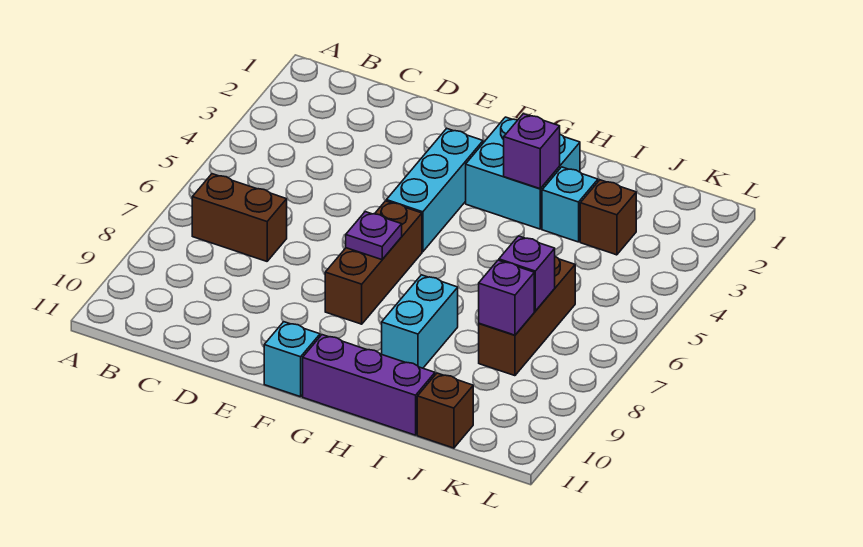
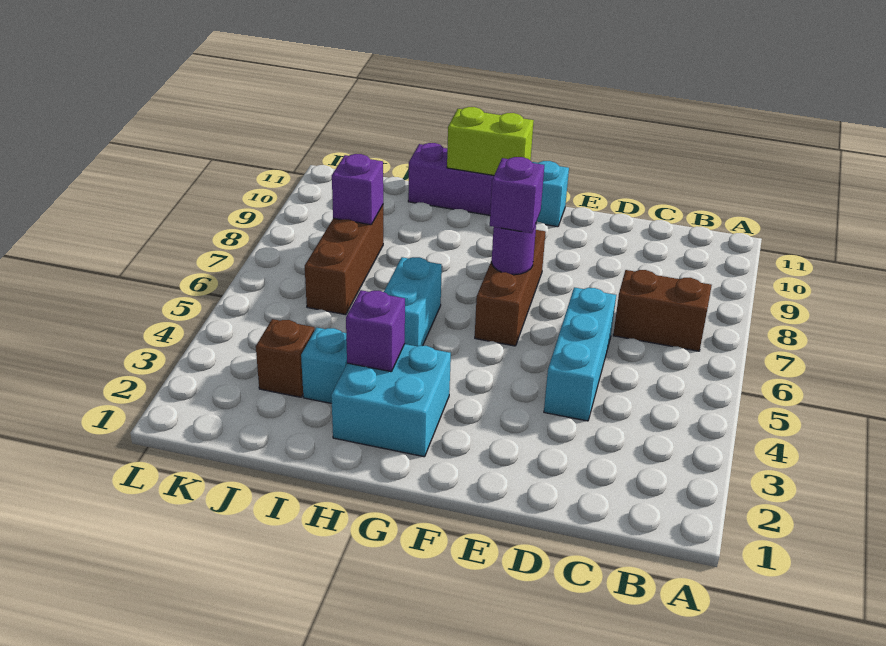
cyan brick F3:F5 level 1 -> cyan brick D4:D6 level 1
purple plate F7 level 2 -> purple round brick F7 level 2
none -> lime brick G11:H11 level 2
cyan brick H8:H9 level 1 -> cyan brick H5:H6 level 1
purple brick J7 level 2 -> purple brick F7 level 3
brown brick J11 level 1 -> none

